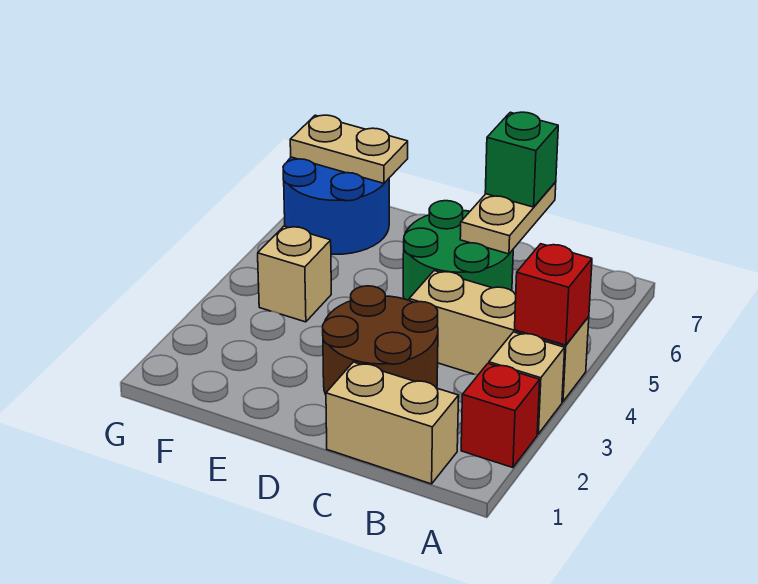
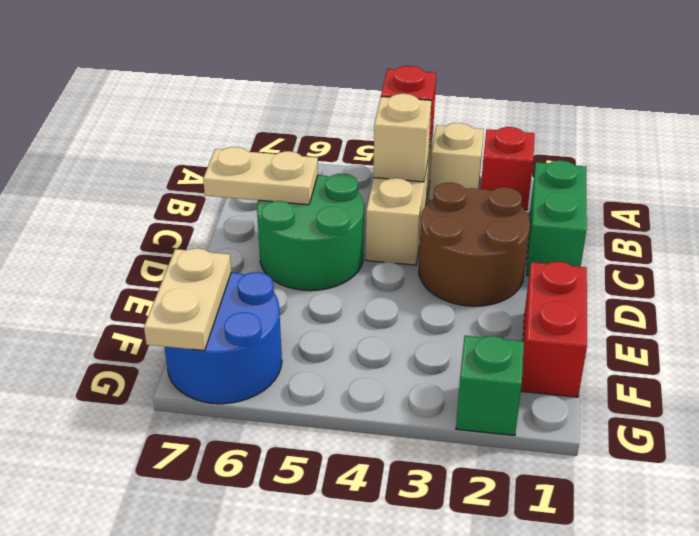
tan brick B1:C1 level 1 -> green brick B1:C1 level 1
green brick C7 level 3 -> green brick G2 level 1
none -> red brick E1:F1 level 1
tan brick F4 level 1 -> tan brick B4 level 2

